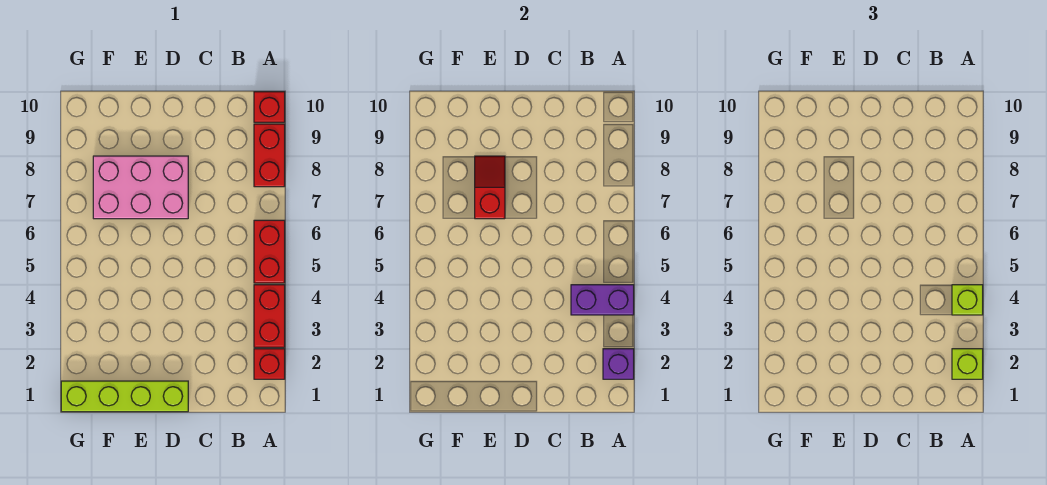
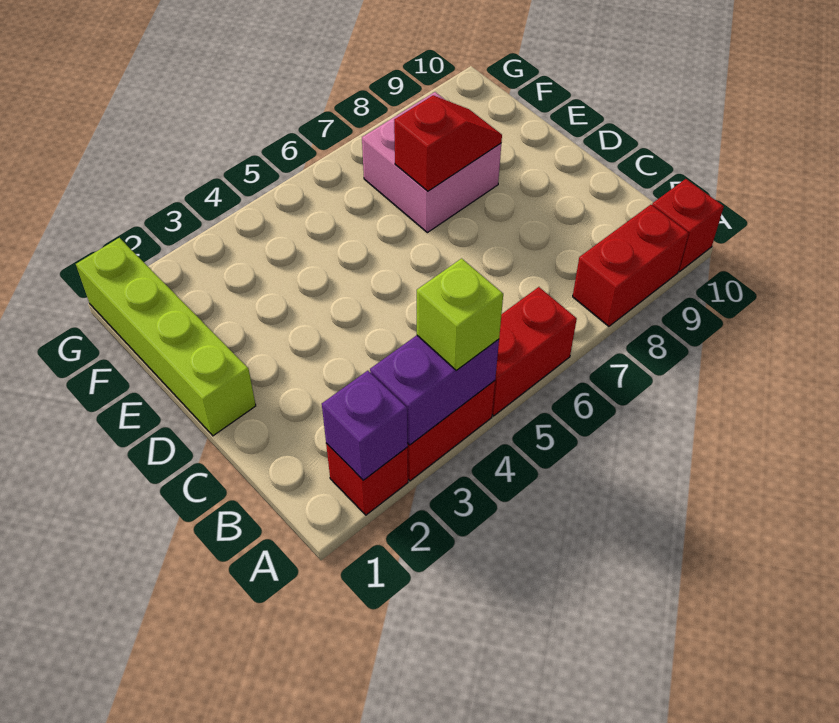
lime brick A2 level 3 -> none
purple brick A4:B4 level 2 -> purple brick A3:A4 level 2
pink brick D7:F8 level 1 -> pink brick E7:F8 level 1

